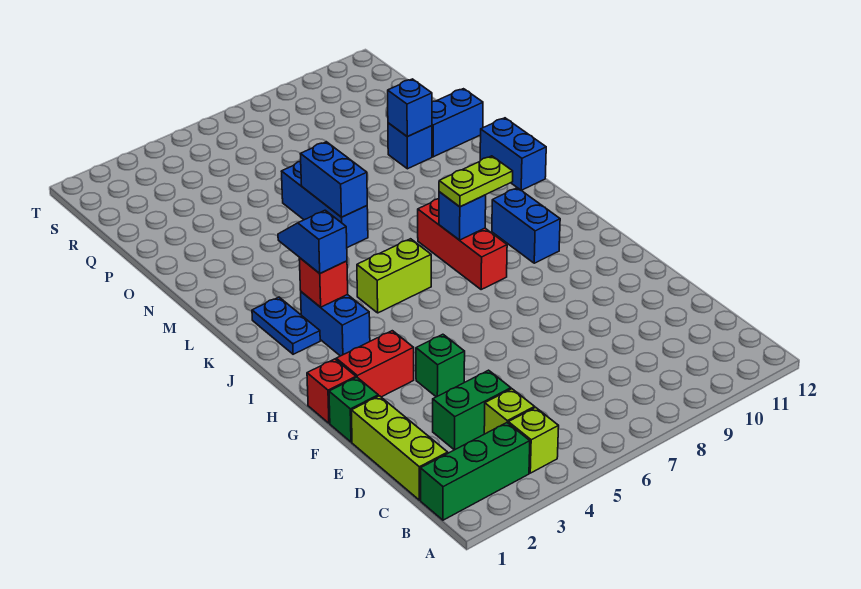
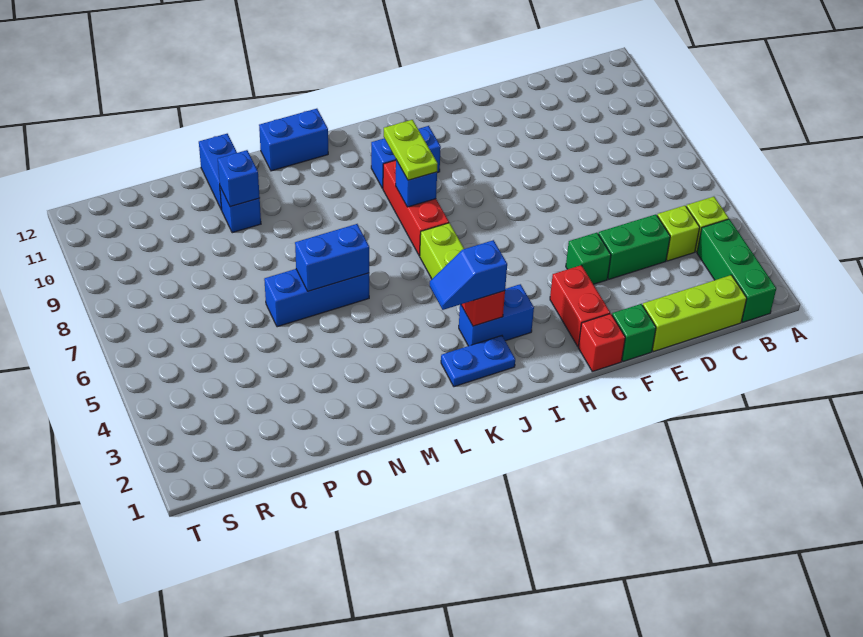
green brick D3:D4 level 1 -> green brick D4:E4 level 1
red brick I8:K8 level 1 -> red brick J7:J9 level 1

